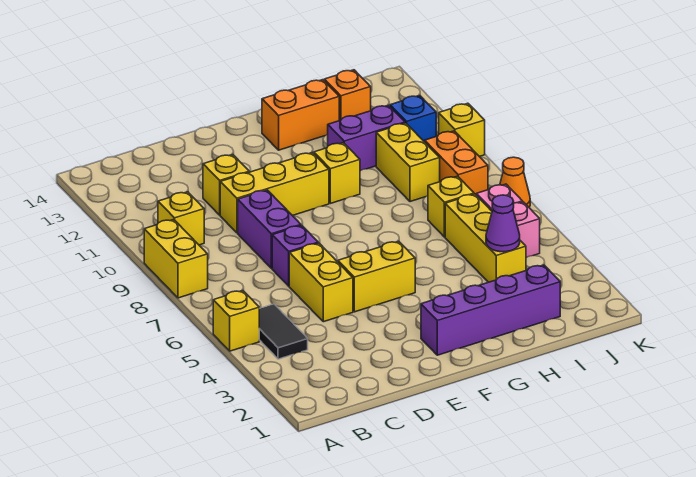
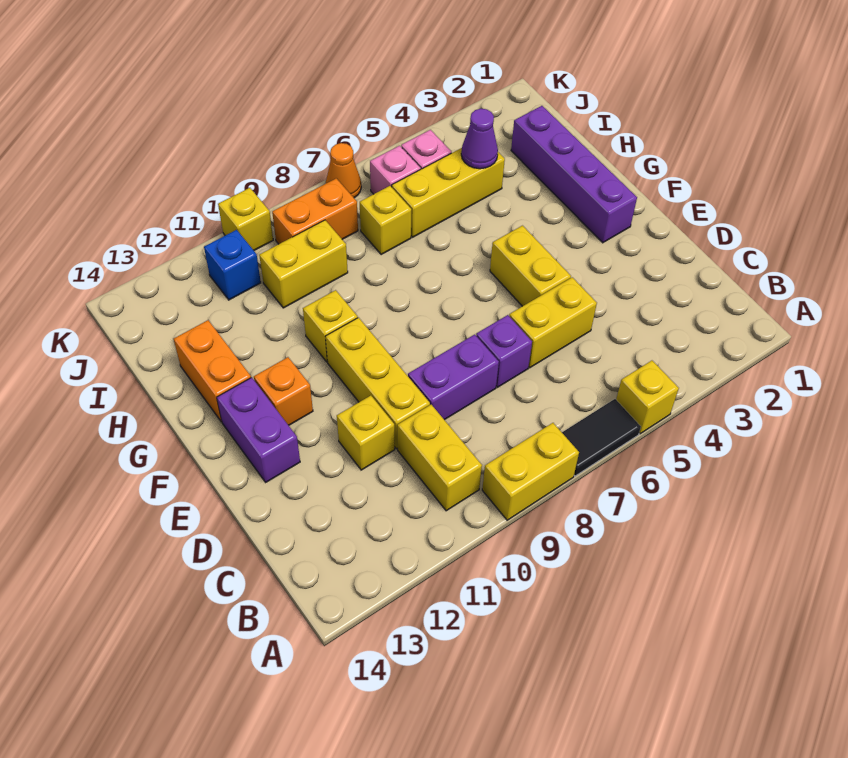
black tile B4:B5 level 1 -> black tile A6:A7 level 1
yellow brick B10 level 1 -> yellow brick B10:C10 level 1
purple brick H11:I11 level 1 -> purple brick E13:F13 level 1
orange brick I13 level 1 -> orange brick F12 level 1

